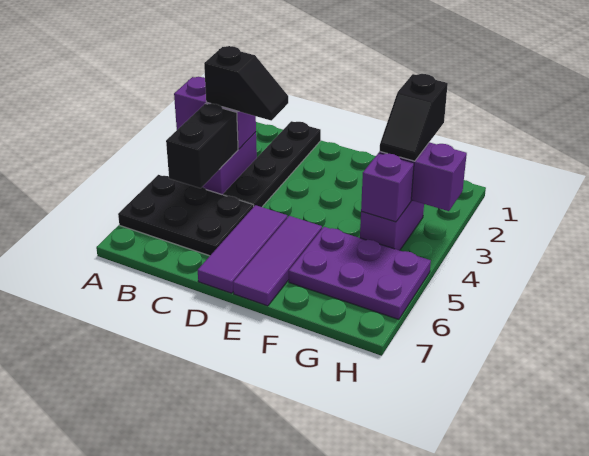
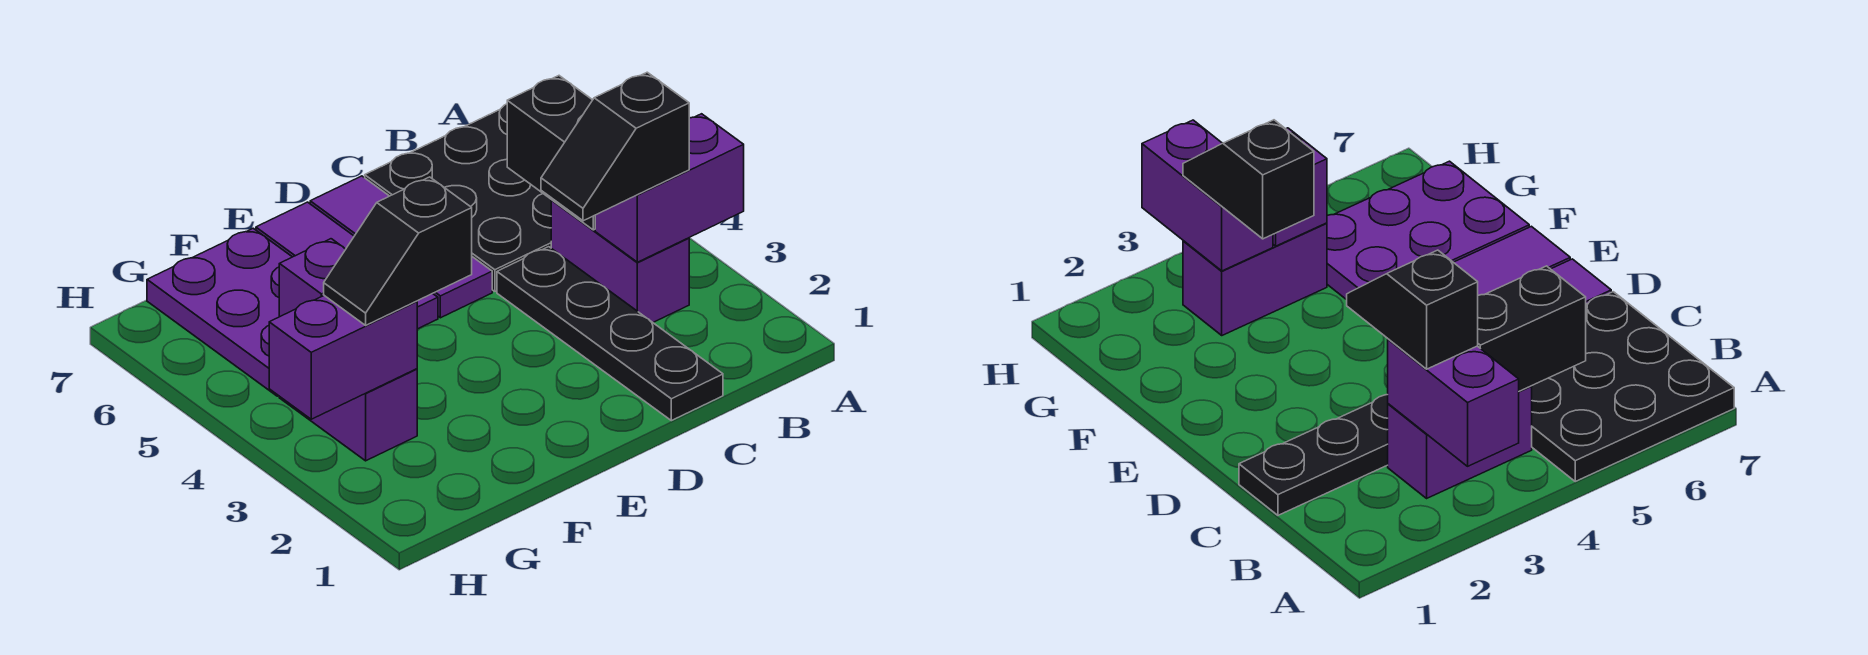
black plate A5:C6 level 1 -> black plate A5:C7 level 1
purple plate F5:H6 level 1 -> purple plate F5:G7 level 1
black slope G2:G3 level 3 top 2 -> black slope F3:G3 level 3 top F

